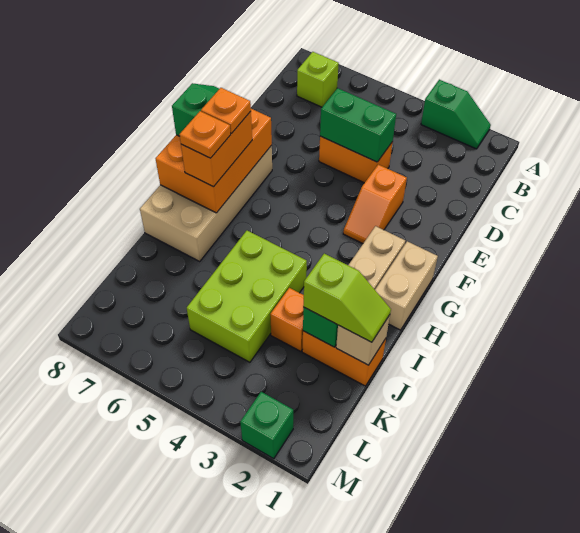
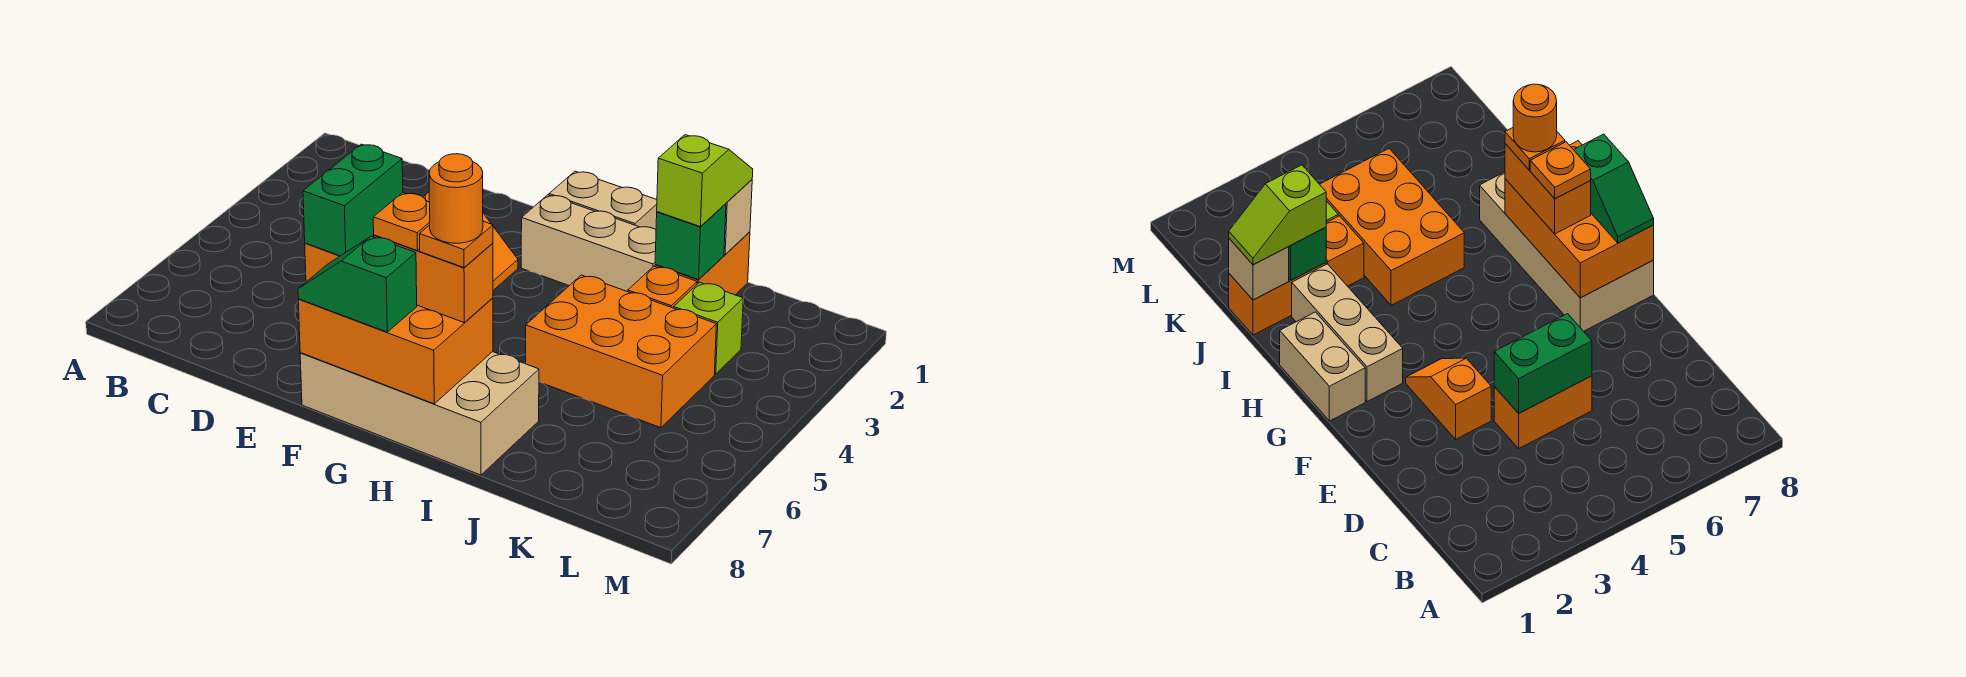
green slope A2:A3 level 1 top 3 -> none
lime brick B7 level 1 -> lime brick K3 level 1
none -> orange round brick H7 level 5
lime brick I4:K5 level 1 -> orange brick I4:K5 level 1
green brick M2 level 1 -> none

